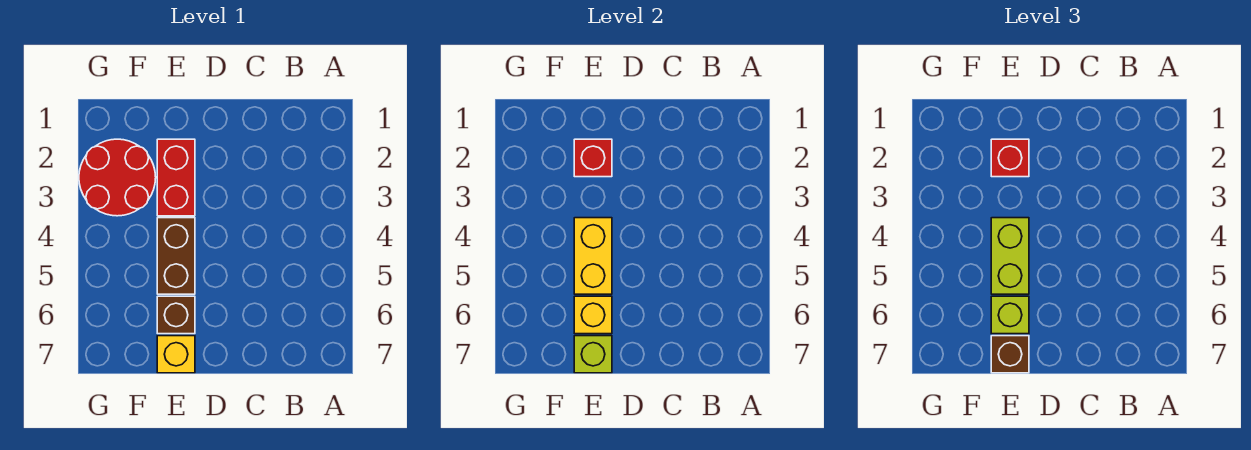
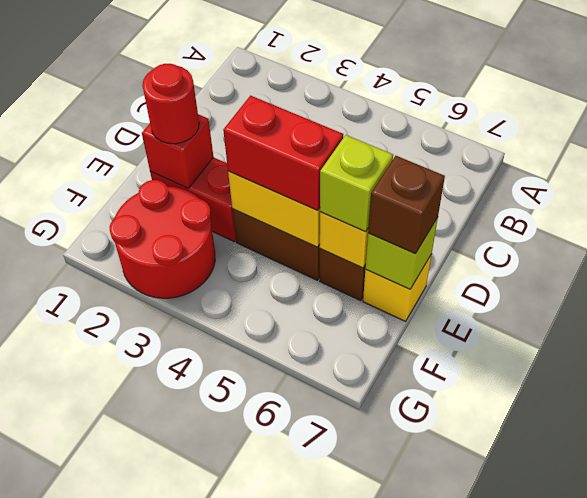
red brick E2 level 3 -> red round brick E2 level 3
lime brick E4:E5 level 3 -> red brick E4:E5 level 3

